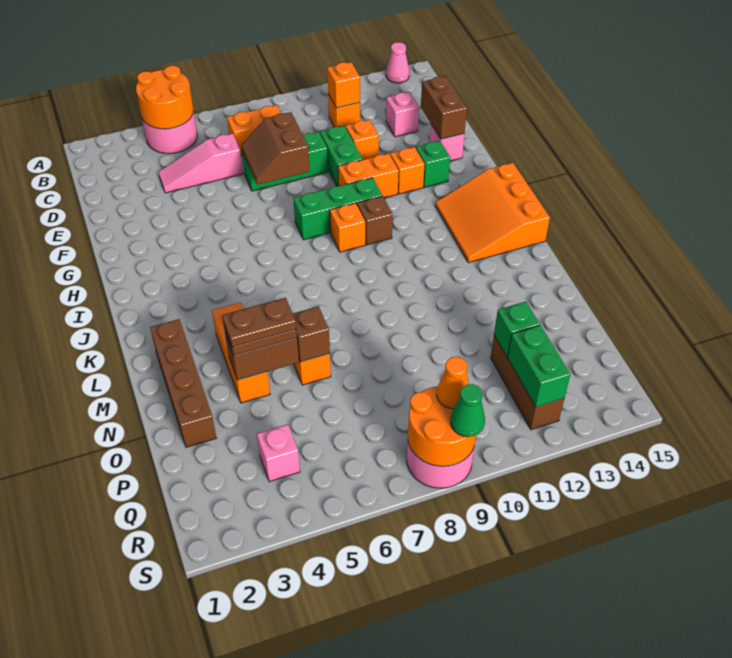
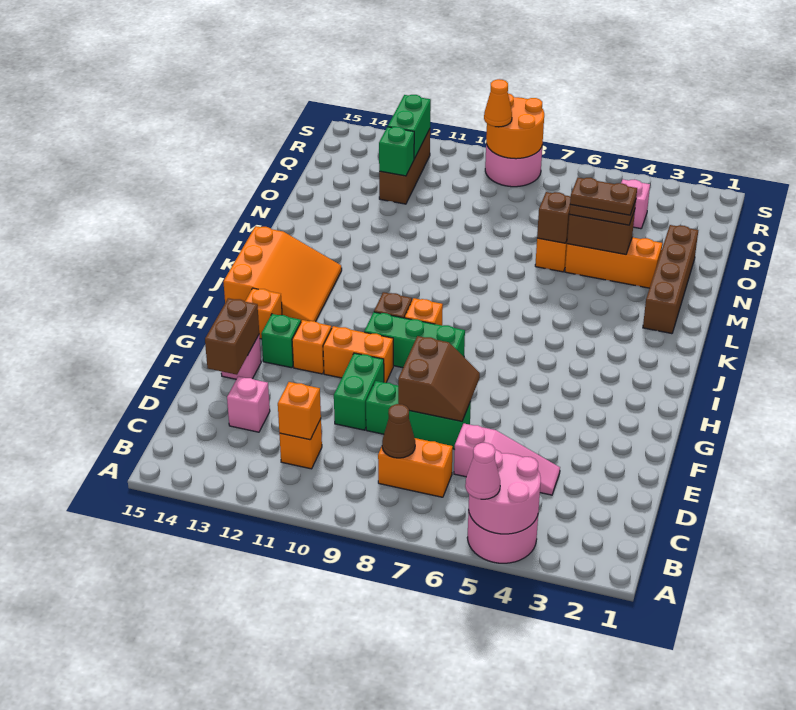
orange round brick A4:B5 level 2 -> pink round brick A4:B5 level 2
pink cone A14 level 1 -> pink cone A5 level 3
none -> brown cone C8 level 2
orange brick E11 level 1 -> orange brick H14 level 1
orange brick L4:N4 level 1 -> orange brick N3:N5 level 1
green cone S9 level 3 -> none

